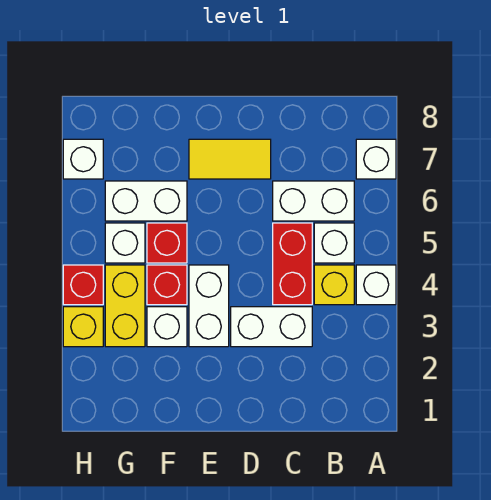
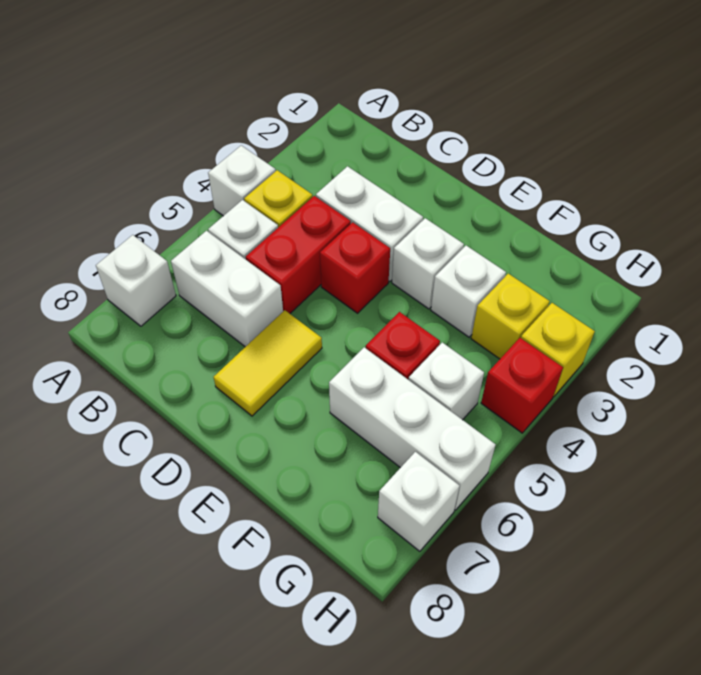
yellow tile D7:E7 level 1 -> yellow tile D6:D7 level 1
white brick E3:E4 level 1 -> white brick E3 level 1
red brick F4 level 1 -> red brick D4 level 1
white brick F6:G6 level 1 -> white brick F6:H6 level 1
yellow brick G3:G4 level 1 -> yellow brick G3 level 1

